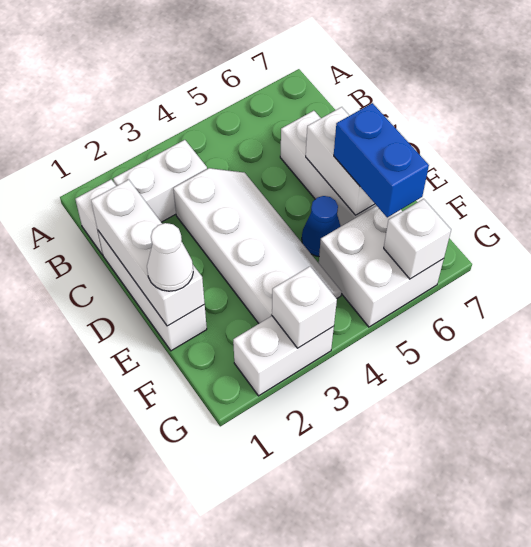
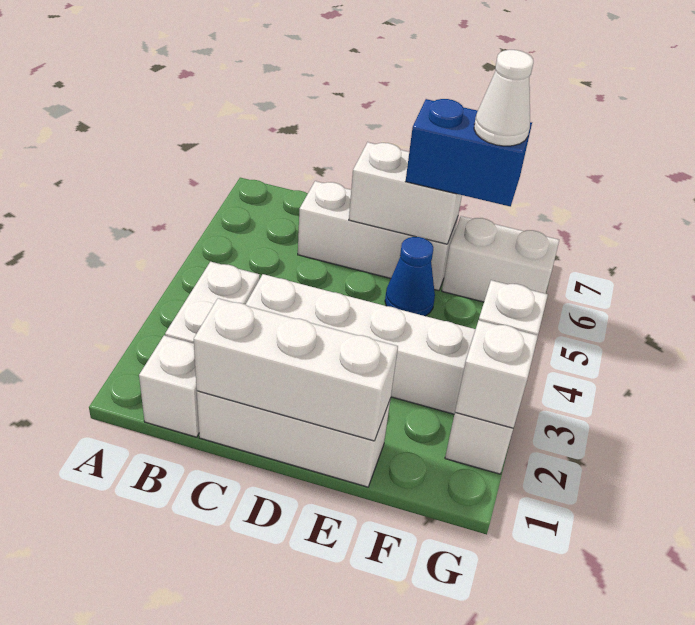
white cone E1 level 3 -> white cone F6 level 4
white brick F5:G6 level 1 -> white brick F6:G6 level 1
white brick G6 level 2 -> white brick G2 level 2

